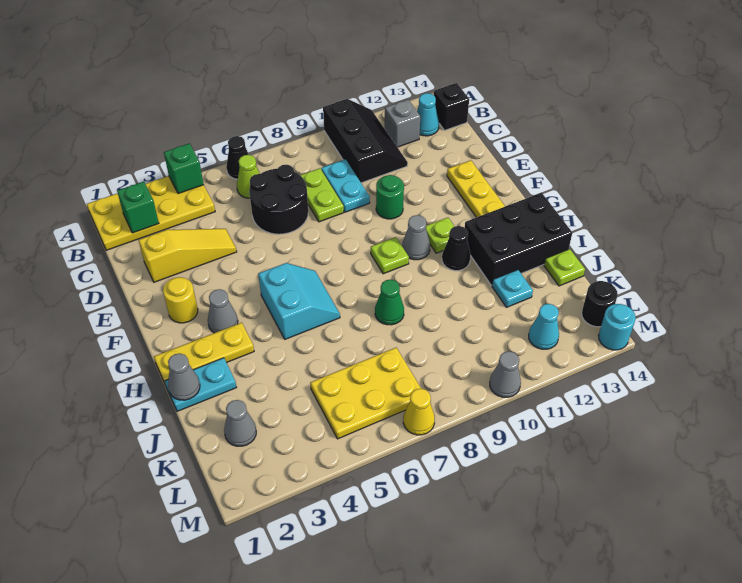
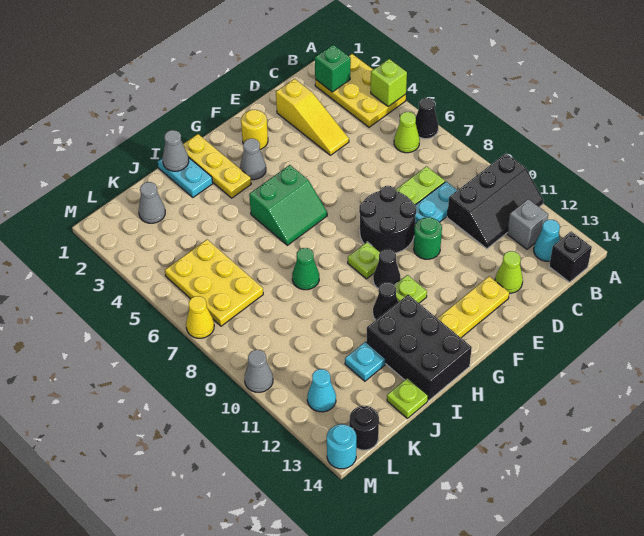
yellow plate A1:B4 level 1 -> yellow plate A2:B4 level 1
green brick A4 level 2 -> lime brick A4 level 2
black round brick C6:D7 level 1 -> black round brick E8:F9 level 1
none -> lime cone D13 level 1
cyan slope G5:H6 level 1 top 5 -> green slope G5:H6 level 1 top 5
grey cone G10 level 1 -> black cone G10 level 1

